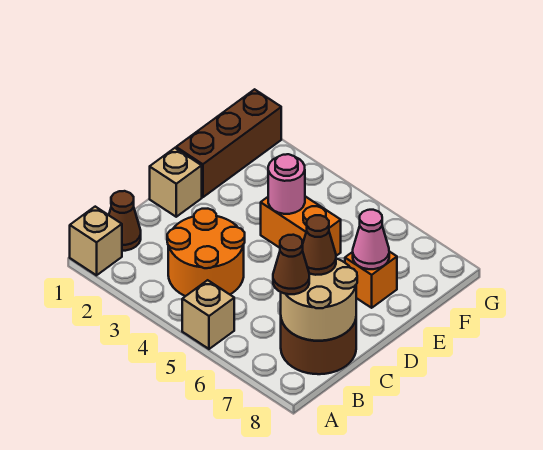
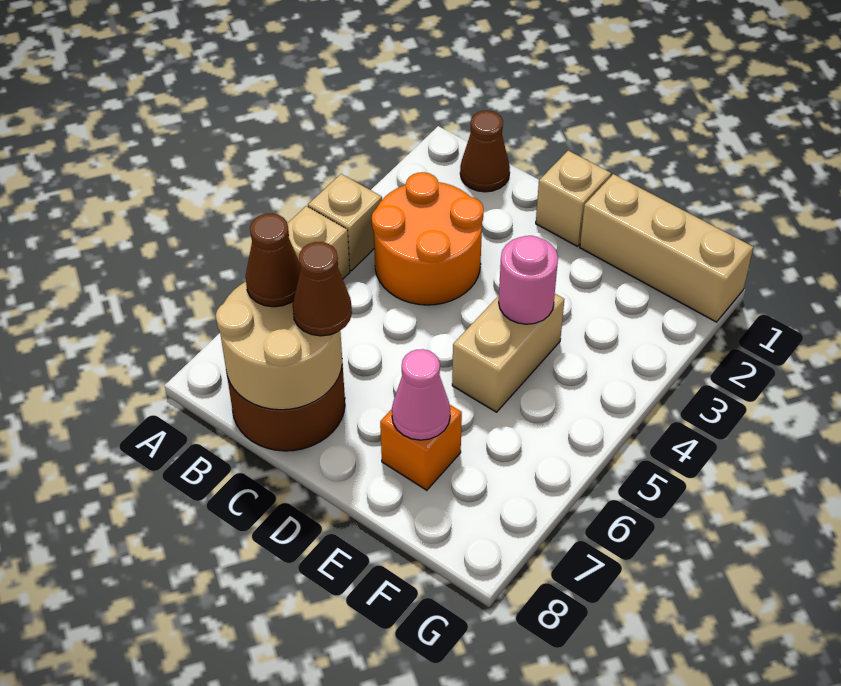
tan brick A1 level 1 -> tan brick A4 level 1
brown brick E1:G1 level 1 -> tan brick E1:G1 level 1
orange brick E4:E5 level 1 -> tan brick E4:E5 level 1

